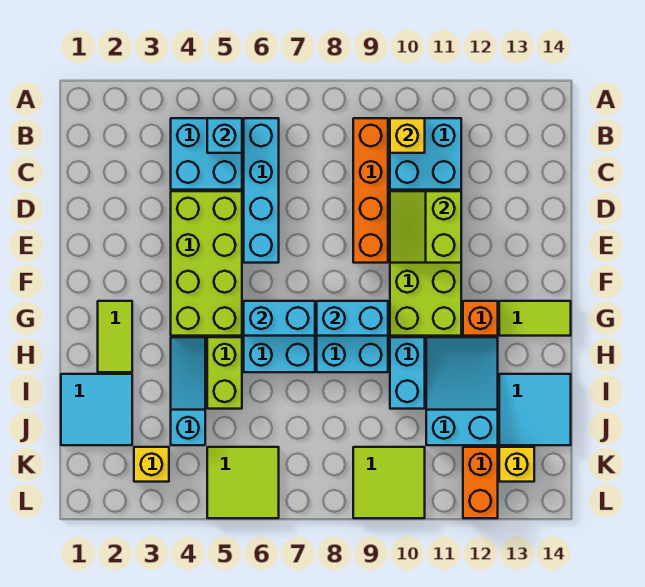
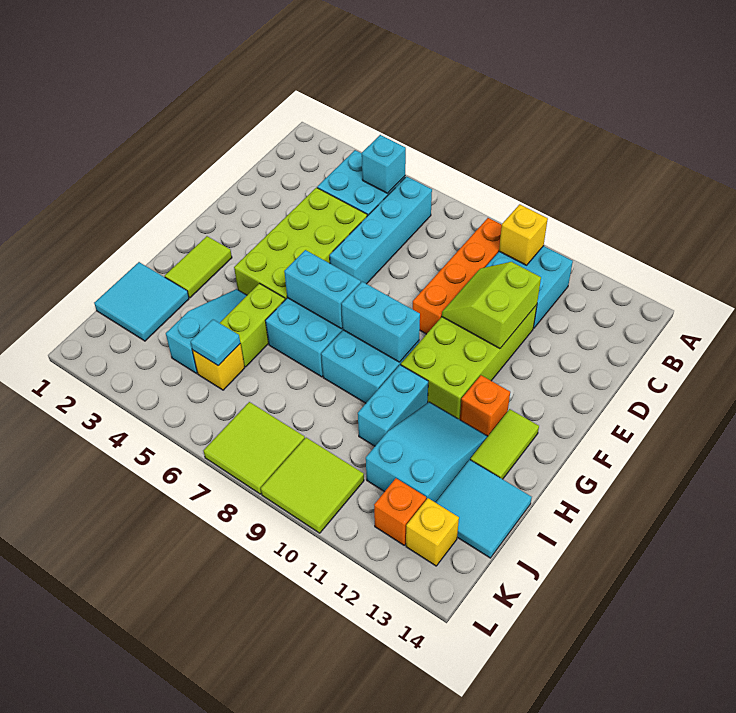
lime tile G13:G14 level 1 -> lime tile G13:H13 level 1
none -> cyan tile J5 level 2
yellow brick K3 level 1 -> yellow brick J5 level 1
lime tile K5:L6 level 1 -> lime tile K7:L8 level 1
orange brick K12:L12 level 1 -> orange brick K12 level 1

